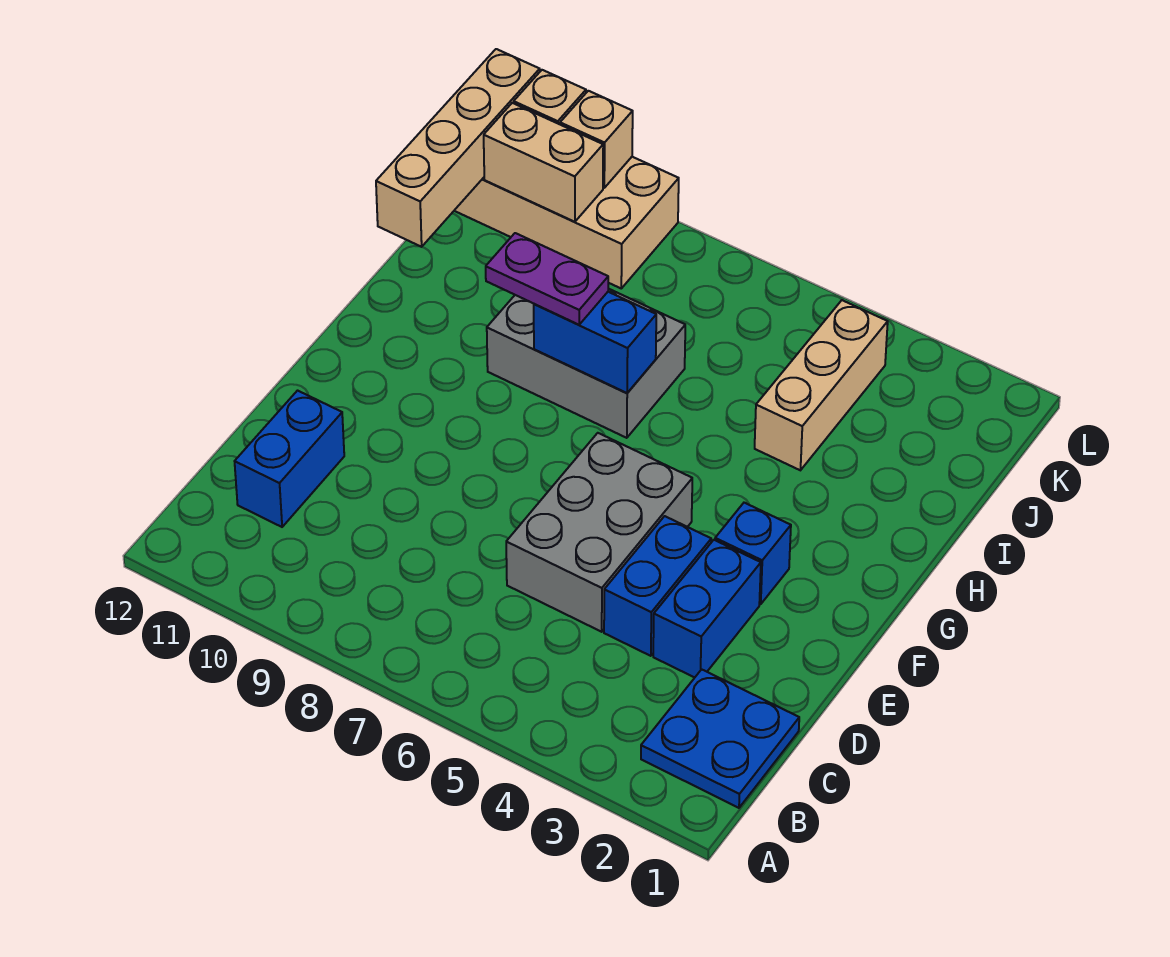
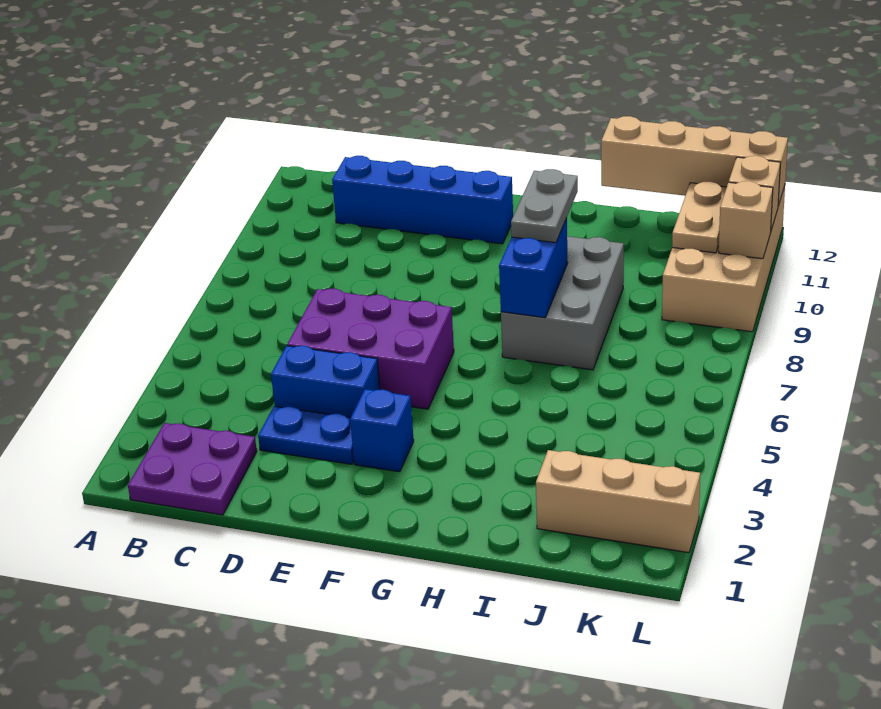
blue plate B1:C2 level 1 -> purple plate B1:C2 level 1
blue brick C11:D11 level 1 -> blue brick C11:F11 level 1
blue brick D3:E3 level 1 -> blue plate D3:E3 level 1
grey brick D5:F6 level 1 -> purple brick D5:F6 level 1
purple plate H8:H9 level 3 -> grey plate H8:H9 level 3
tan brick I4:K4 level 1 -> tan brick J2:L2 level 1
tan brick K10:K11 level 2 -> tan plate K10:K11 level 2

